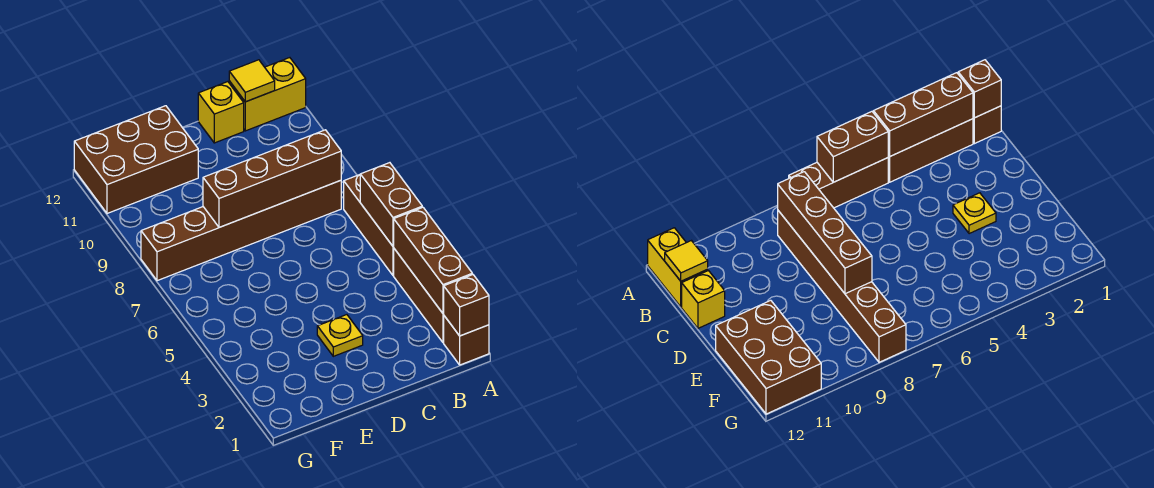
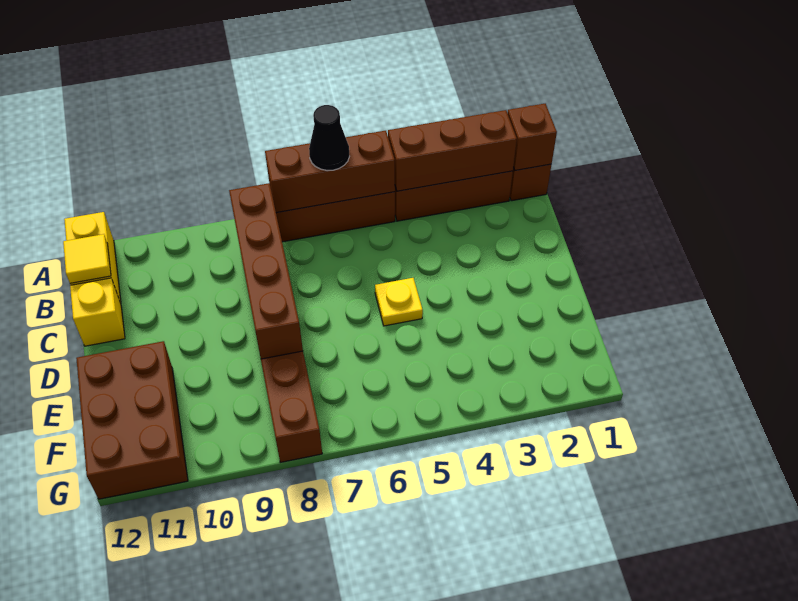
brown brick A5:A6 level 2 -> brown brick A5:A7 level 2
none -> black cone A6 level 3
yellow plate D3 level 1 -> yellow plate D5 level 1

